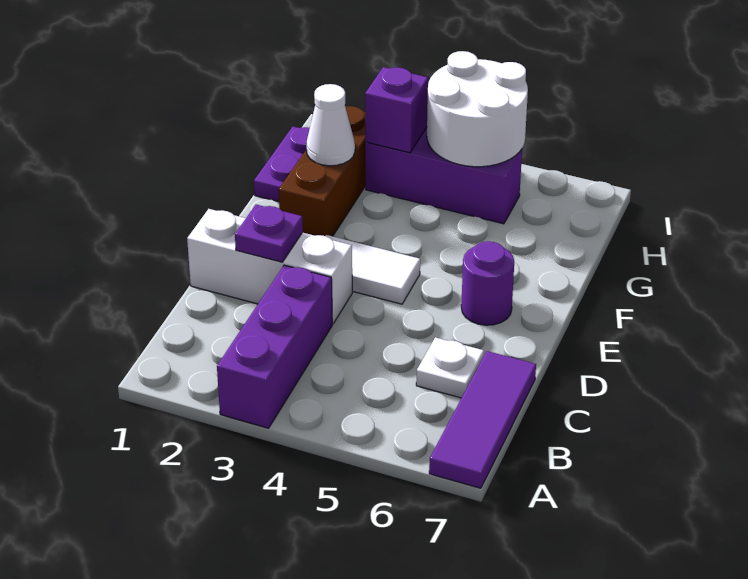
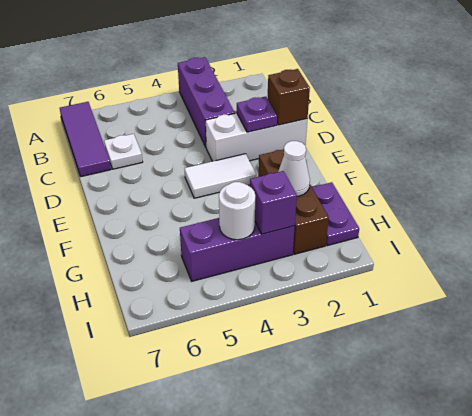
none -> brown brick D1 level 2
purple round brick E6 level 1 -> none
white round brick H4:I5 level 2 -> white round brick H4 level 2

